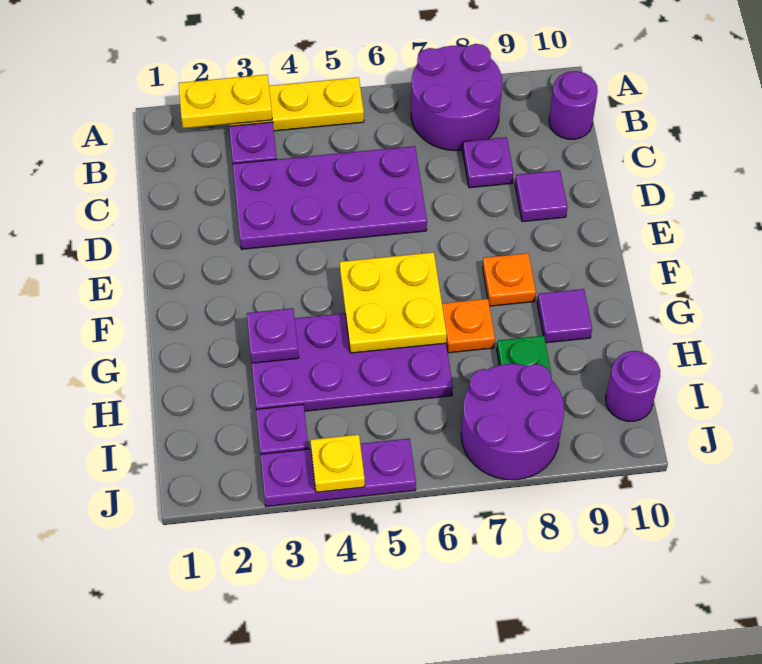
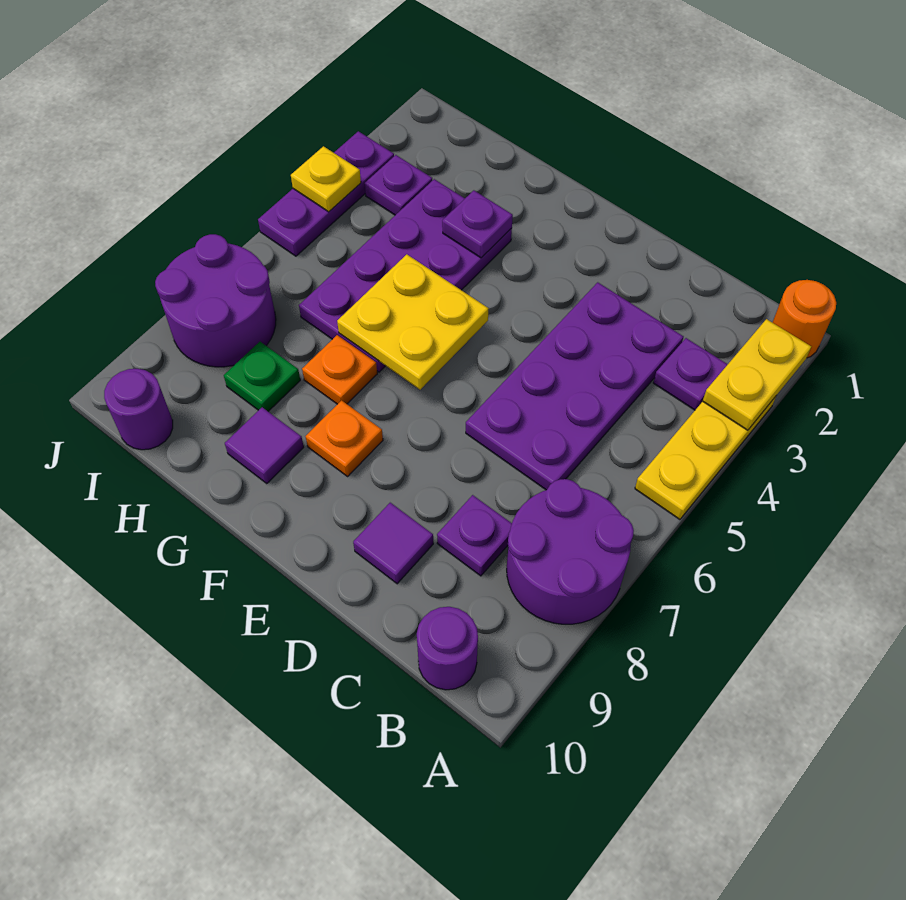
none -> orange round brick A1 level 1

